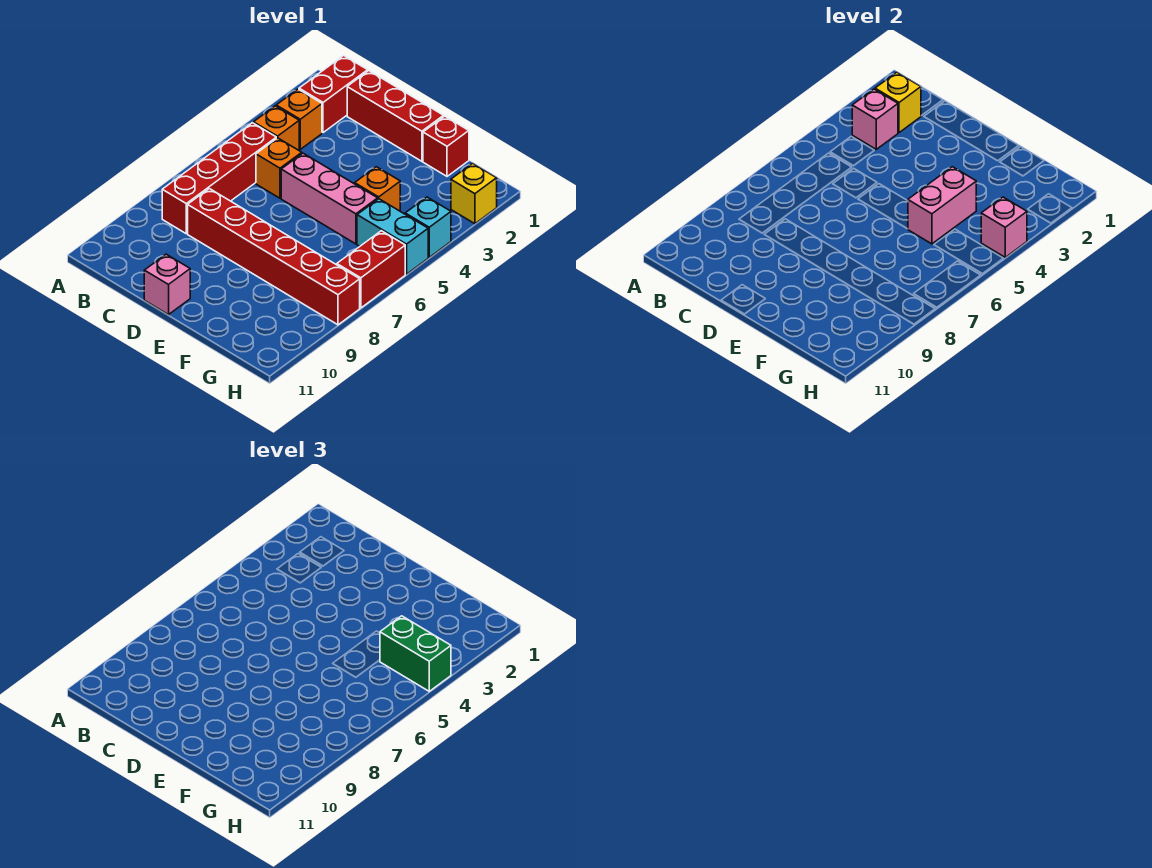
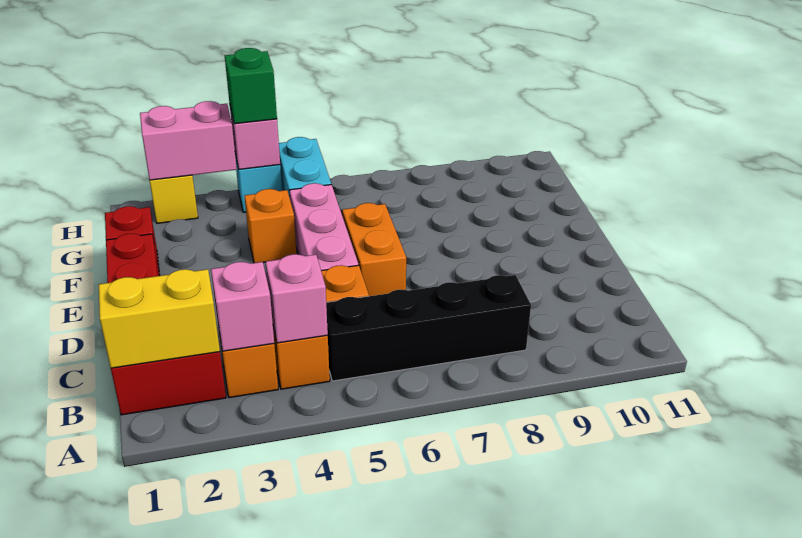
yellow brick B2 level 2 -> yellow brick B1:B2 level 2
red brick B5:B8 level 1 -> black brick B5:B8 level 1
red brick C8:H8 level 1 -> none
none -> orange brick D6:E6 level 1
pink brick D11 level 1 -> pink brick B4 level 2
pink brick F4:F5 level 2 -> pink brick H2:H3 level 2
green brick G4:H4 level 3 -> green brick H4 level 3
red brick H6:H7 level 1 -> none

